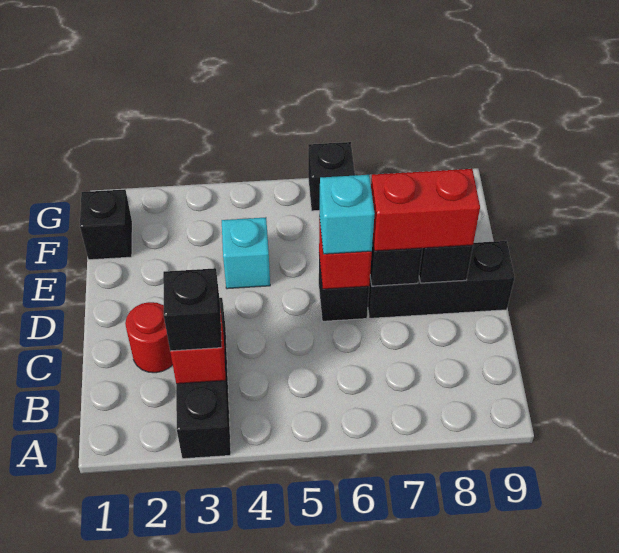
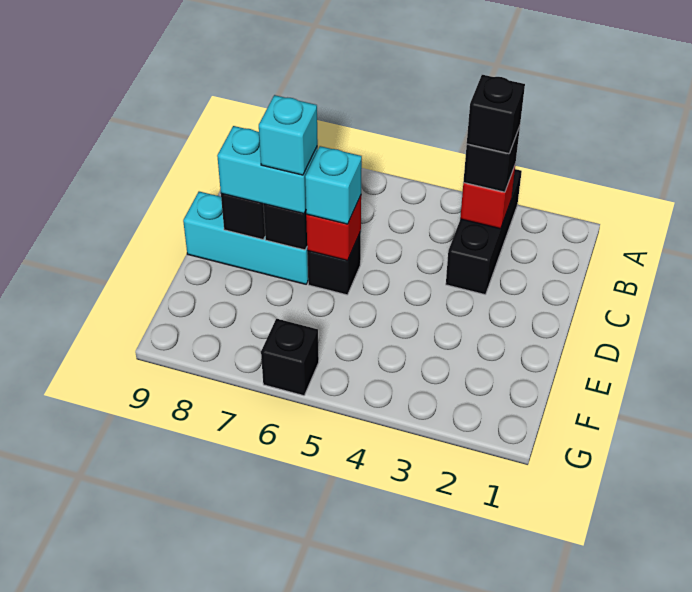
red round brick C2 level 1 -> none
black brick D7:D9 level 1 -> cyan brick D7:D9 level 1
red brick D7:D8 level 3 -> cyan brick D7:D8 level 3
cyan brick E4 level 1 -> cyan brick D7 level 4
black brick F1 level 1 -> black brick B3 level 4

